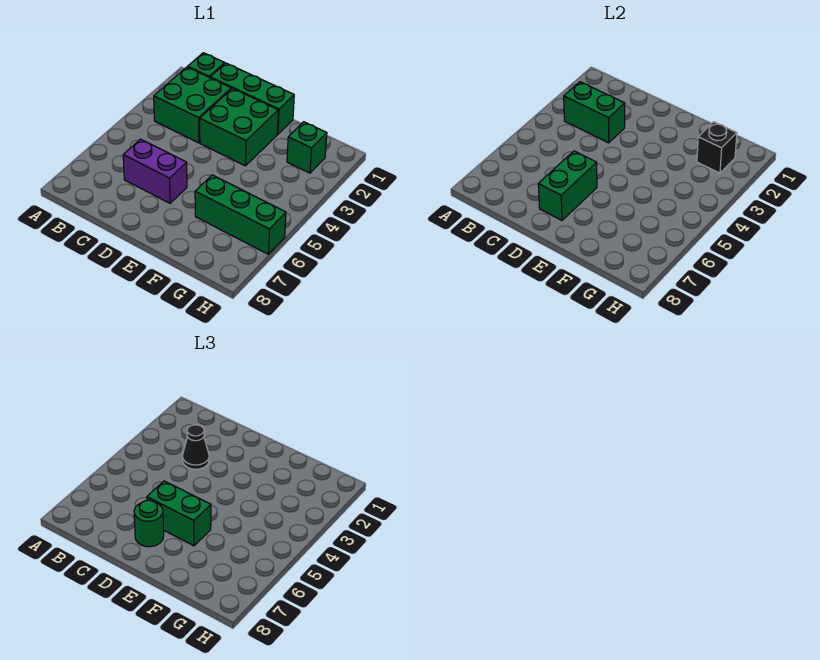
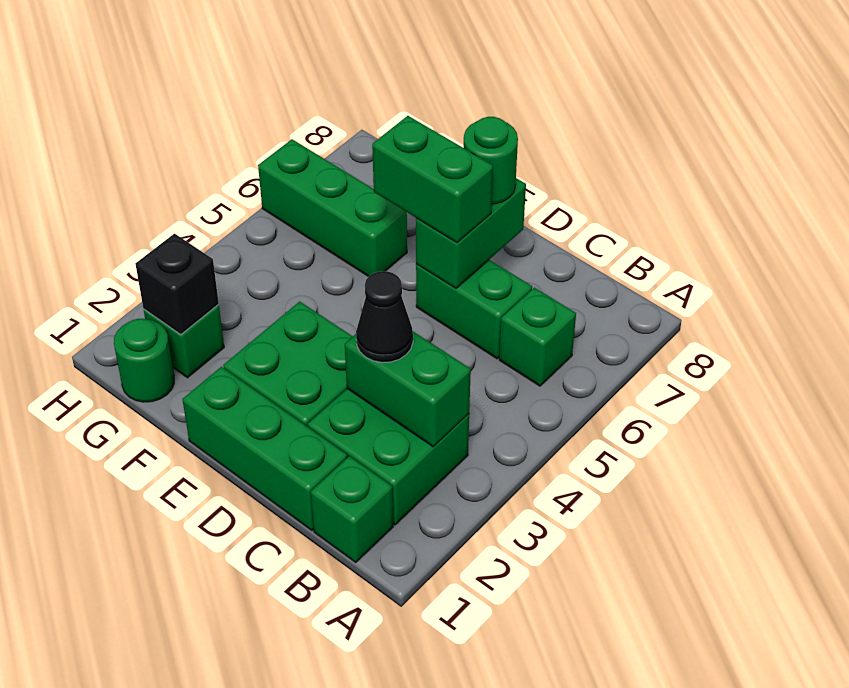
none -> green brick B6 level 1
purple brick C6:D6 level 1 -> green brick C6:D6 level 1
none -> green round brick G1 level 1

